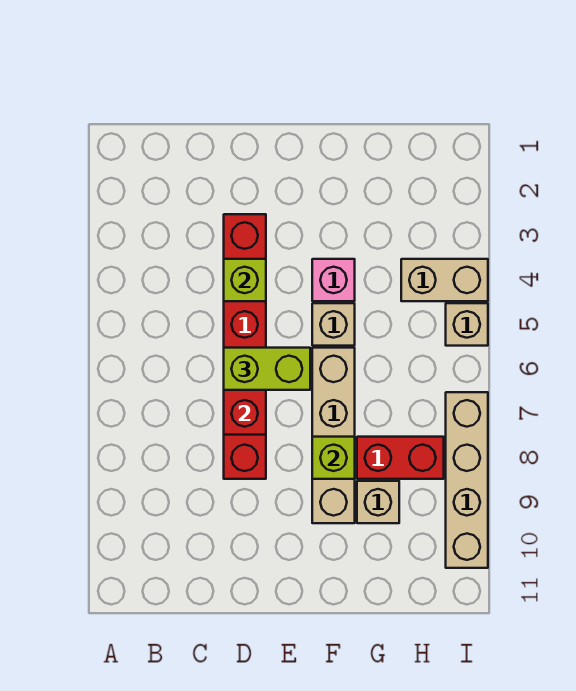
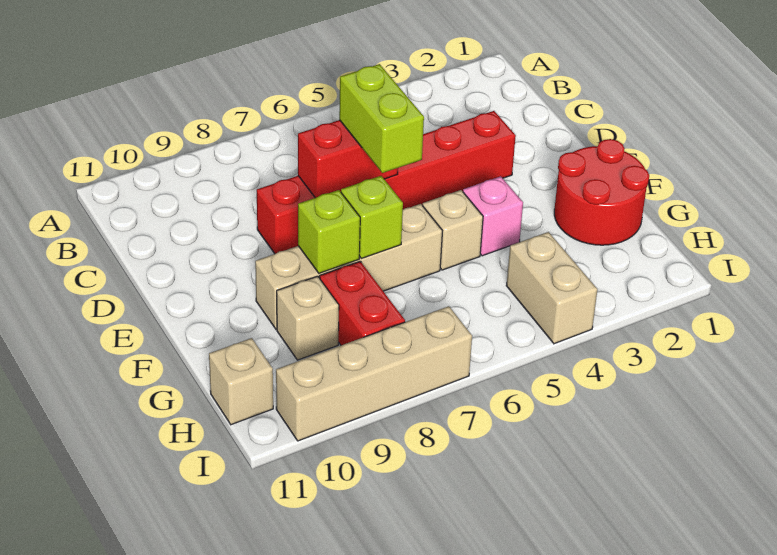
lime brick D4 level 2 -> lime brick F7 level 2
none -> red round brick F1:G2 level 1
tan brick I5 level 1 -> tan brick H11 level 1

